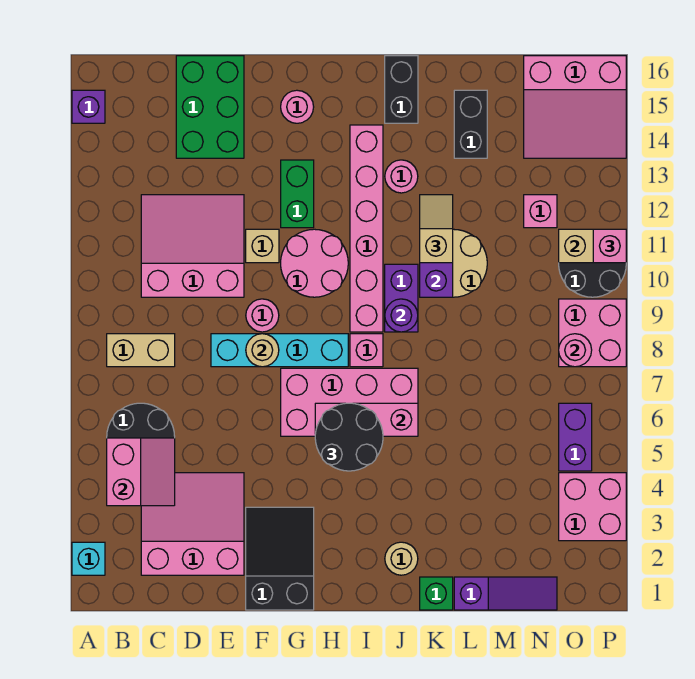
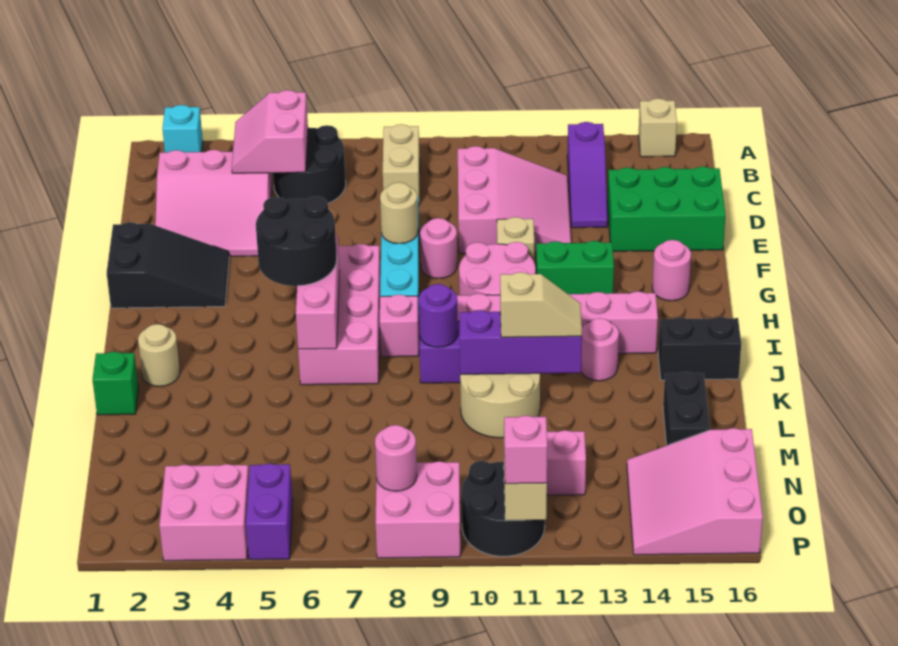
purple brick A15 level 1 -> tan brick A15 level 1
pink slope B4:C5 level 2 top B -> pink slope B4:C5 level 2 top 5
pink slope C2:E4 level 1 top 2 -> pink slope C2:E4 level 1 top C
purple slope L1:N1 level 1 top L -> purple slope B13:D13 level 1 top B
black brick L14:L15 level 1 -> black brick L15:M15 level 1
purple brick O5:O6 level 1 -> purple brick O5:P5 level 1

